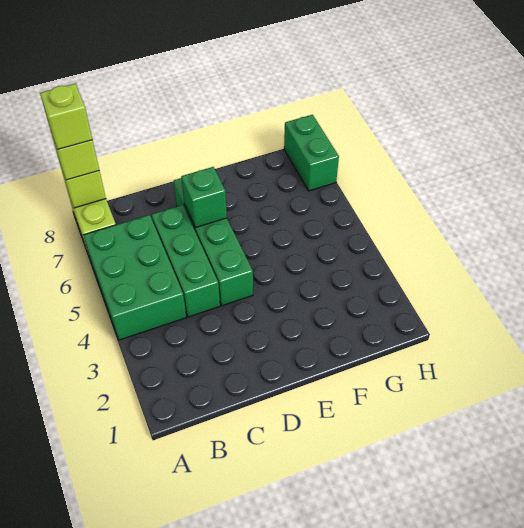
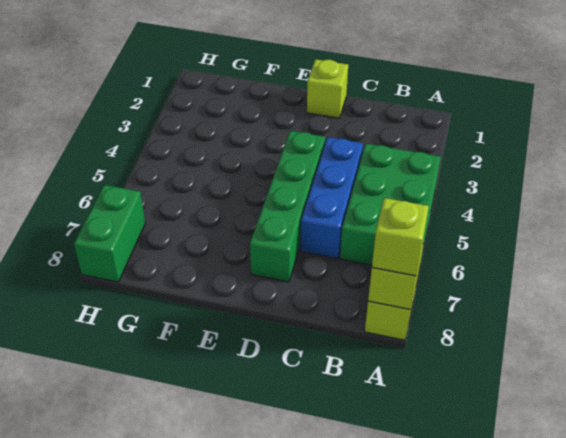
lime brick A8 level 4 -> lime brick D1 level 1
green brick C4:C6 level 1 -> blue brick C4:C6 level 1
green brick D6 level 2 -> none

